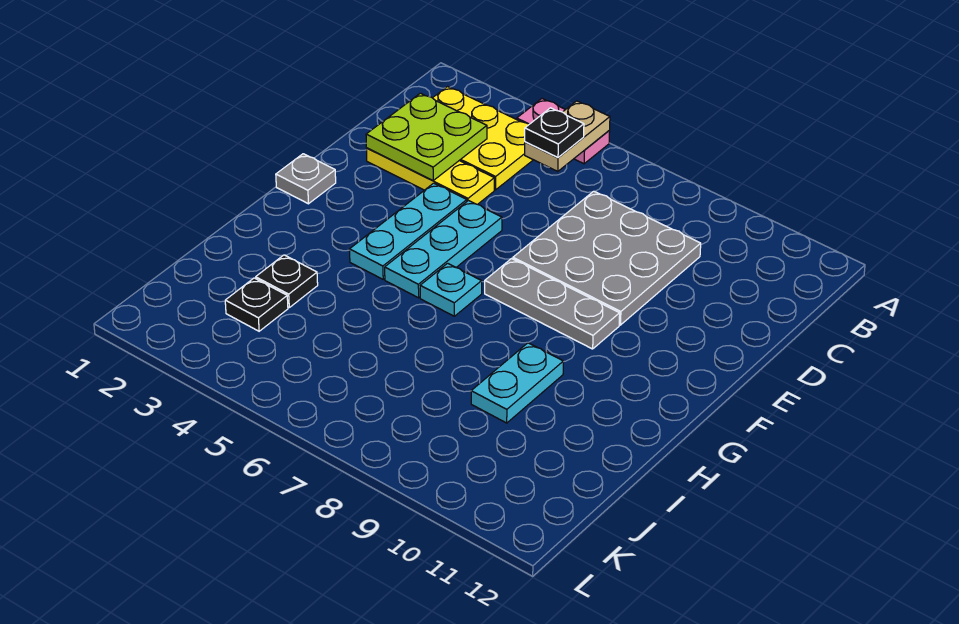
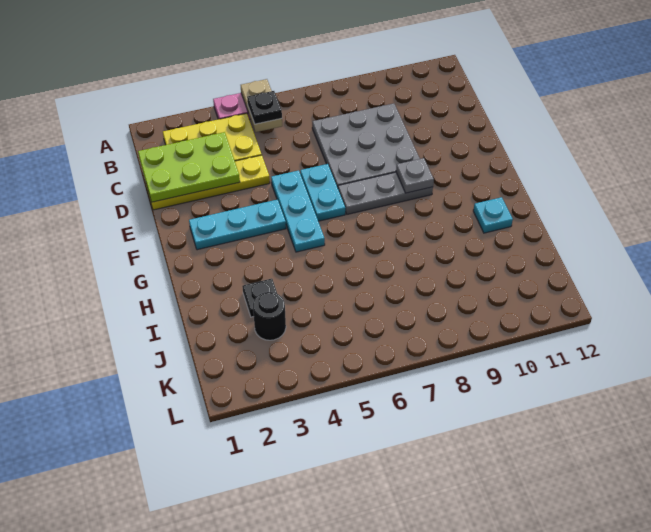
lime plate C2:D3 level 2 -> lime plate C1:D3 level 2
yellow plate D2:D4 level 1 -> yellow plate D1:D4 level 1
cyan plate E4:G4 level 1 -> cyan plate F2:F4 level 1
grey plate F1 level 1 -> grey plate F9 level 2
cyan plate G6 level 1 -> cyan plate H11 level 1
cyan plate H9:I9 level 1 -> cyan plate E6:F6 level 1
black plate J3 level 1 -> black round brick J3 level 1

